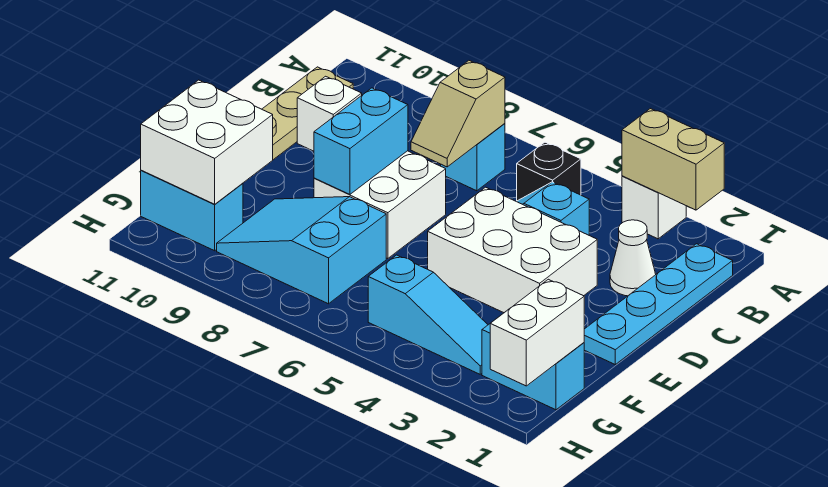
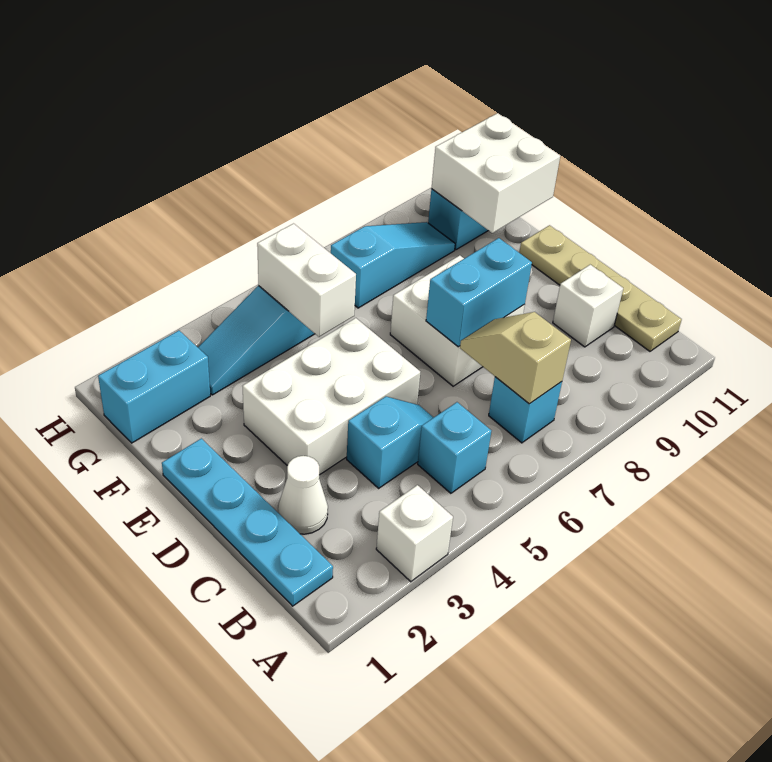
tan brick A2:A3 level 2 -> none
black brick B5 level 1 -> cyan brick B5 level 1
cyan brick D8:E8 level 2 -> cyan brick D7:D8 level 2
cyan slope F7:G9 level 1 top 7 -> cyan slope G7:G9 level 1 top 7
white brick G1:H1 level 2 -> white brick F5:G5 level 2

